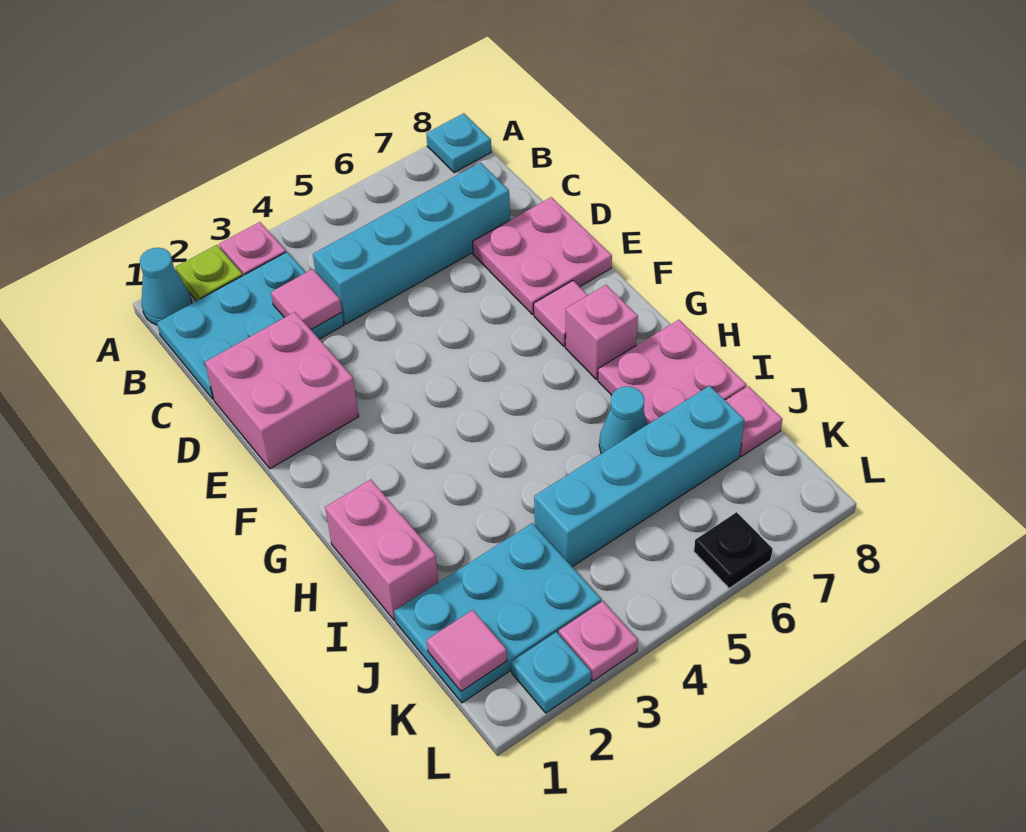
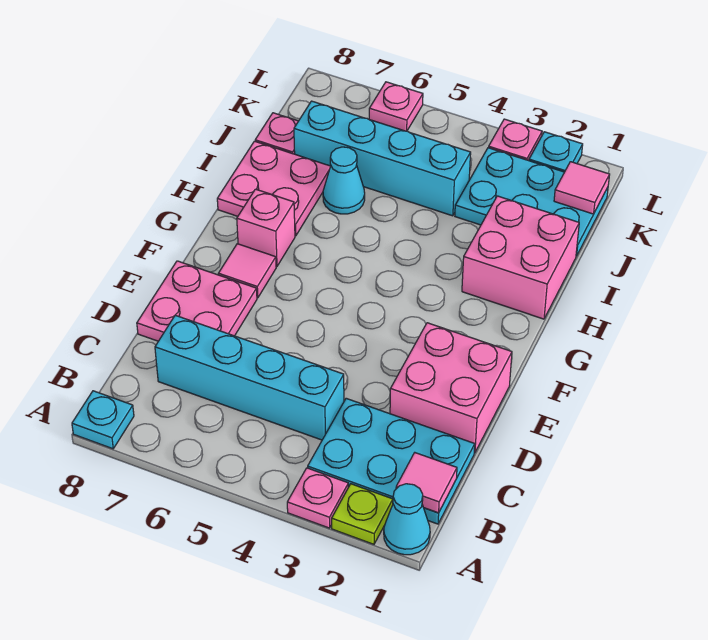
pink tile C3 level 2 -> pink tile B1 level 2
pink brick H1:I1 level 1 -> pink brick H1:I2 level 1
black plate L6 level 1 -> pink plate L6 level 1

